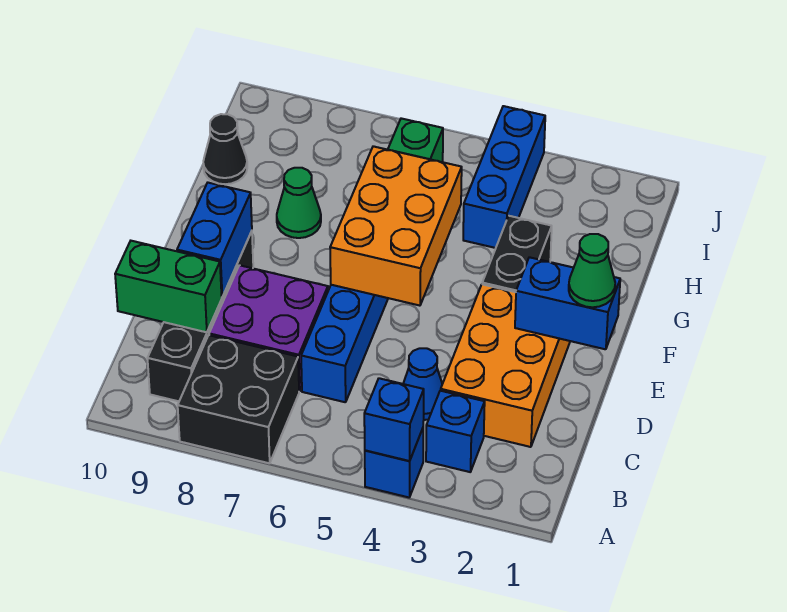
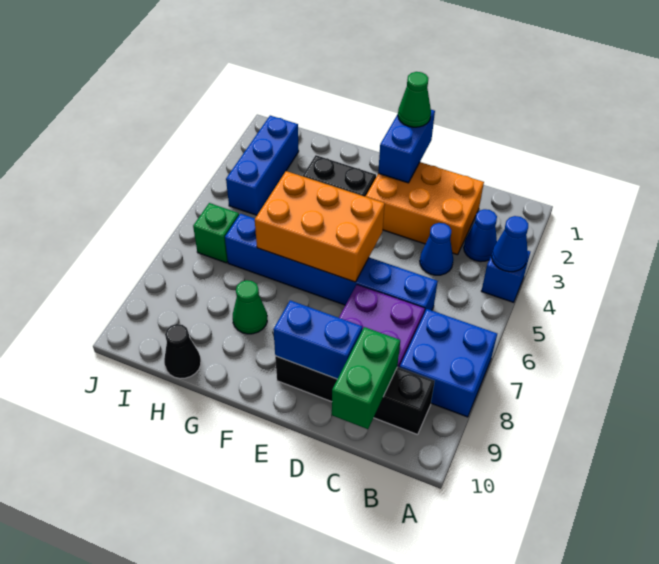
blue brick A4 level 2 -> blue cone A4 level 2
black brick A7:B8 level 1 -> blue brick A7:B8 level 1
blue brick B3 level 1 -> blue cone B3 level 1
blue brick H4:J4 level 1 -> blue brick I2:I4 level 1

